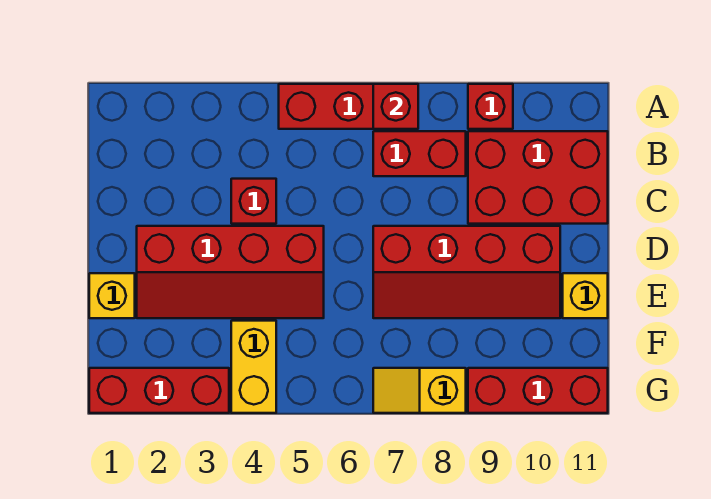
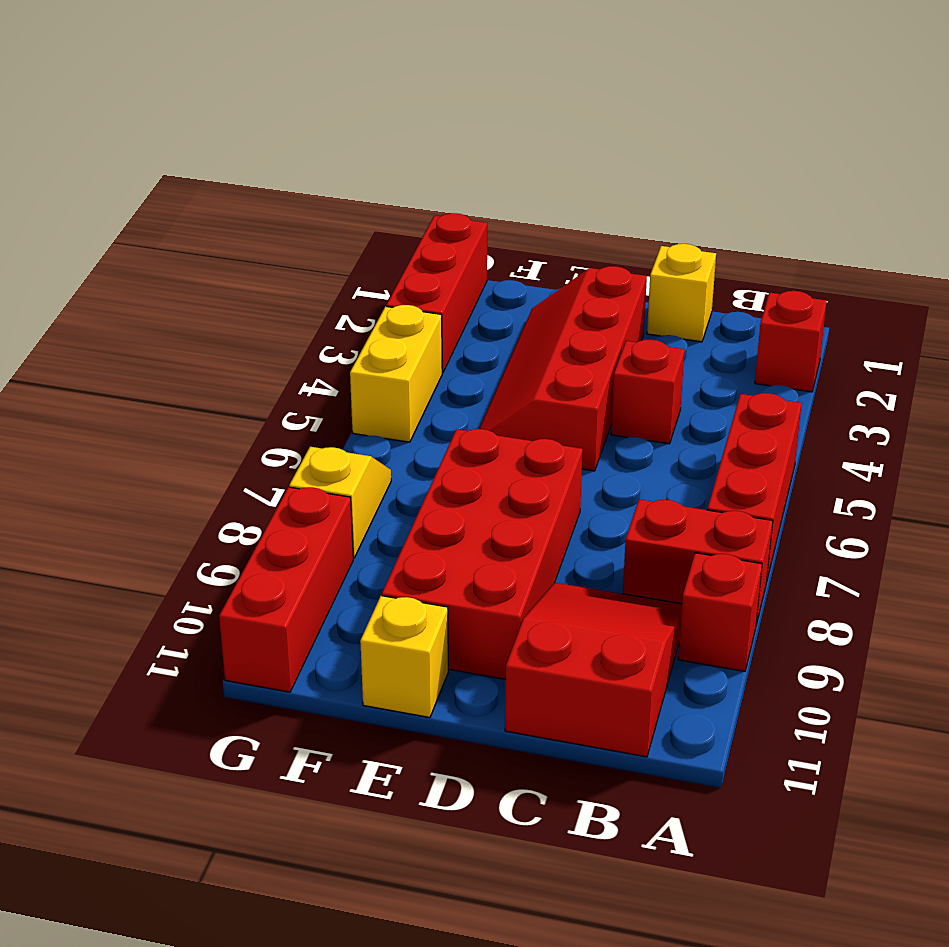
red brick A7 level 2 -> red brick A2 level 1
red brick B7:B8 level 1 -> red brick A8:B8 level 1
red brick B9:C11 level 1 -> red slope B9:C11 level 1 top 11
red slope D7:E10 level 1 top D -> red brick D7:E10 level 1
yellow brick E1 level 1 -> yellow brick C1 level 1
yellow brick F4:G4 level 1 -> yellow brick G4:G5 level 1

